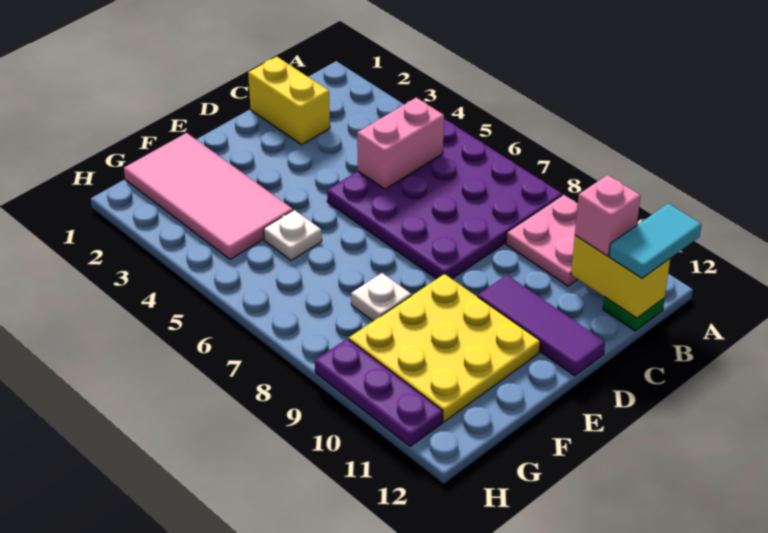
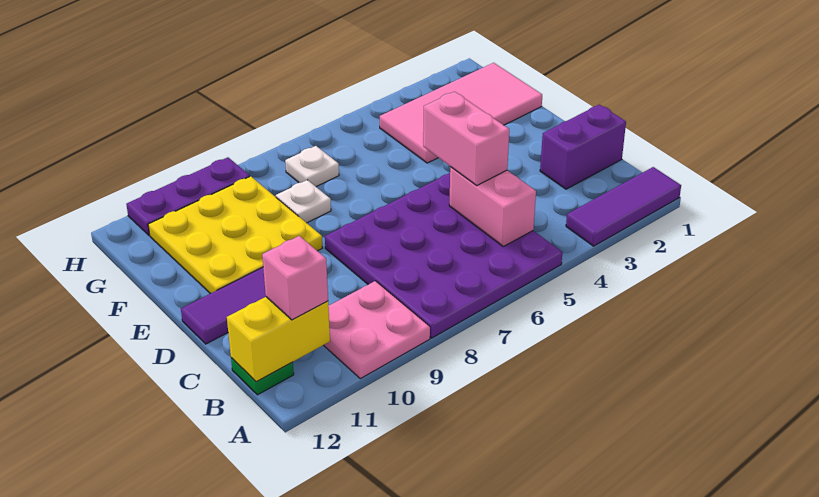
none -> purple tile A1:A3 level 1
cyan tile A12:B12 level 3 -> none
yellow brick C1:C2 level 1 -> purple brick C1:C2 level 1
none -> pink brick C5:D5 level 3
white plate F5 level 1 -> white plate G7 level 1

